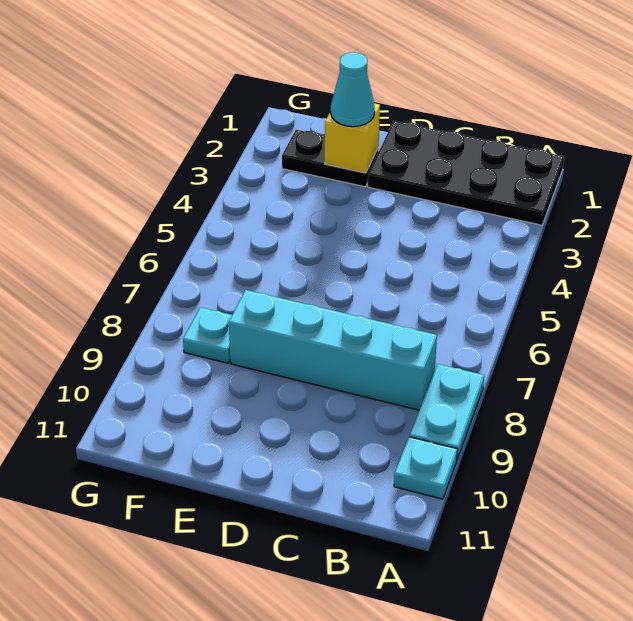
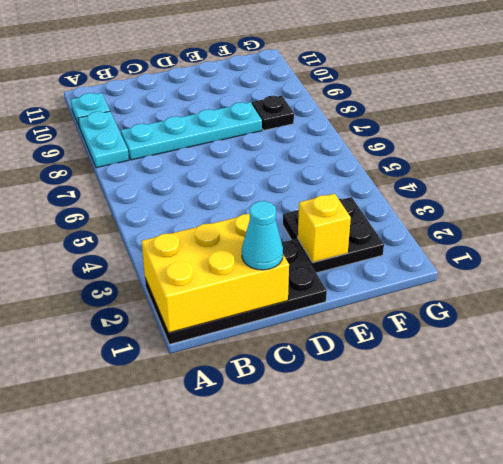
none -> yellow brick A1:C2 level 2
cyan brick B8:E8 level 1 -> cyan plate B8:E8 level 1
black plate E2:F2 level 1 -> black plate E2:F3 level 1
cyan cone E2 level 3 -> cyan cone C1 level 3
cyan plate F8 level 1 -> black plate F8 level 1

